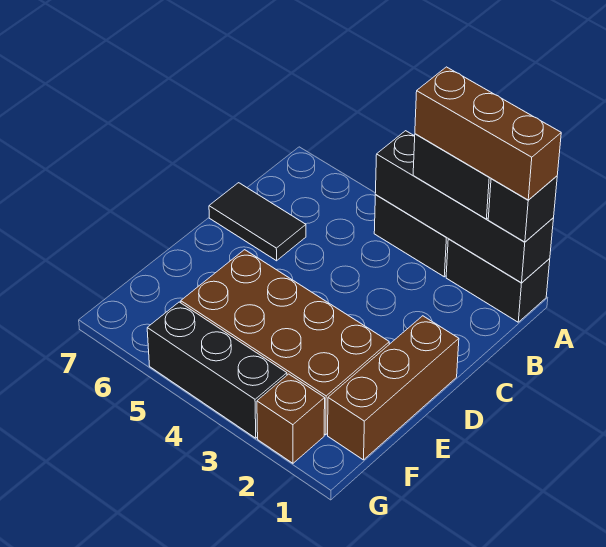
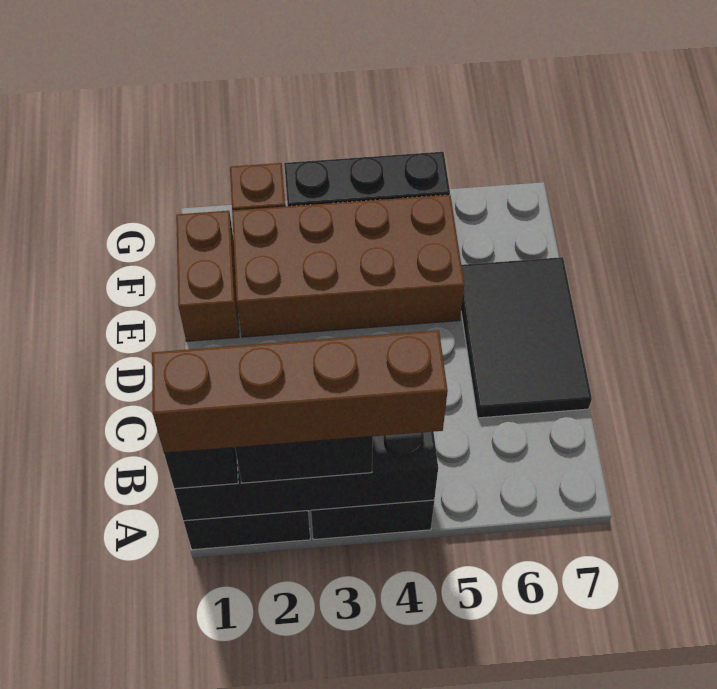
brown brick A1:A3 level 4 -> brown brick A1:A4 level 4
black tile C6:C7 level 1 -> black tile C6:E7 level 1
brown brick D1:F1 level 1 -> brown brick E1:F1 level 1

